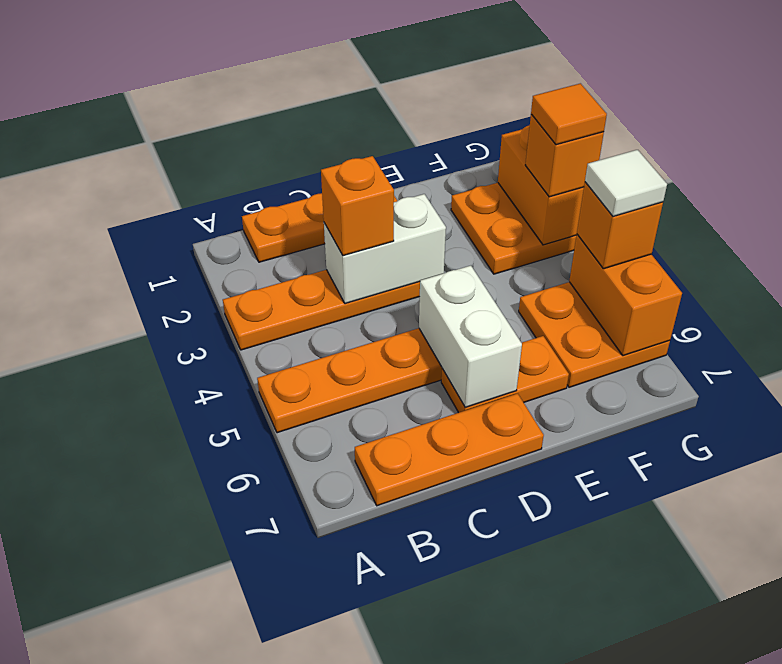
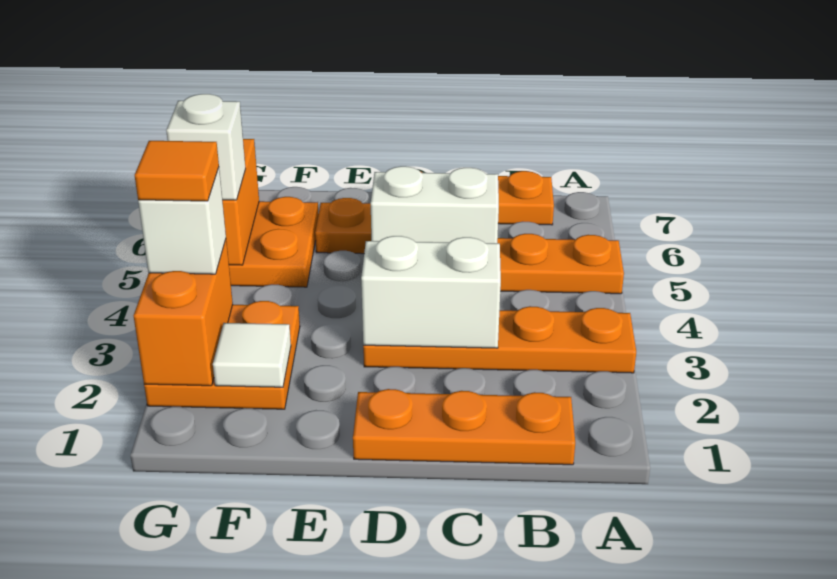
orange brick C3 level 3 -> none
white brick D5:D6 level 2 -> white brick C5:D5 level 2
orange brick G3 level 3 -> white brick G3 level 3
orange brick G5 level 3 -> white brick G5 level 3
white tile G5 level 4 -> white tile F2 level 2

